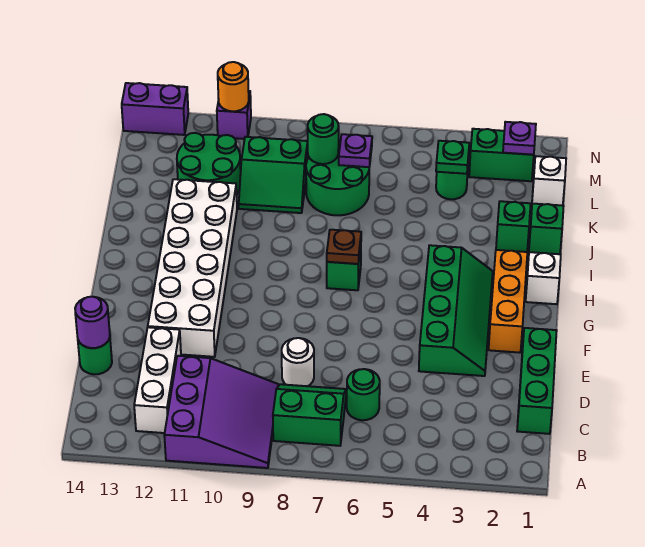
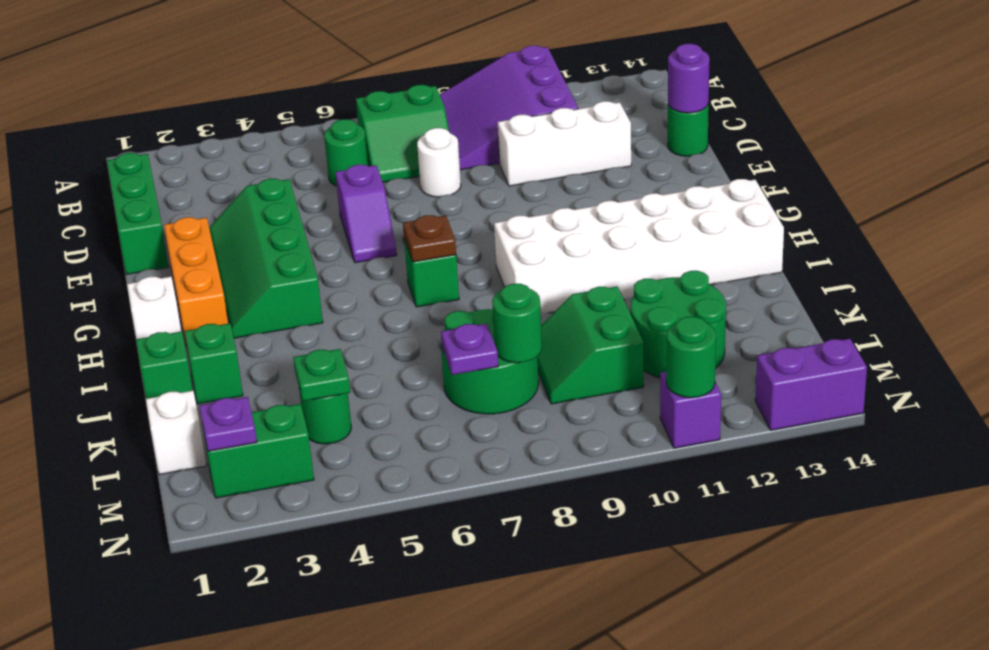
white brick B12:D12 level 1 -> white brick D10:D12 level 1
none -> purple slope E6:F6 level 1 top E
white brick E11:J12 level 1 -> white brick H9:I14 level 1
green slope K9:L10 level 1 top L -> green slope K9:L10 level 1 top 10
orange round brick N11 level 2 -> green round brick N11 level 2

